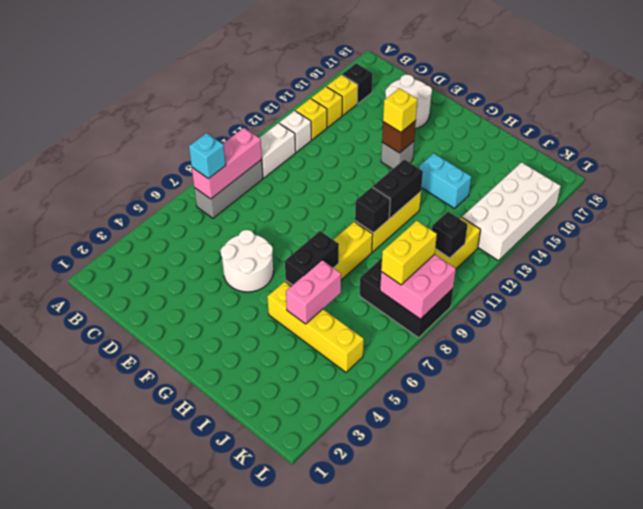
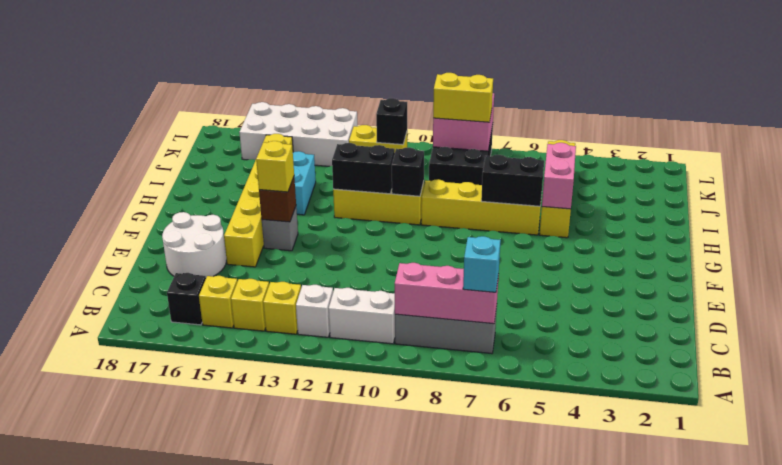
white round brick E5:F6 level 1 -> none
none -> yellow brick E15:J15 level 1
pink brick I5:I6 level 2 -> pink brick H5:I5 level 2

